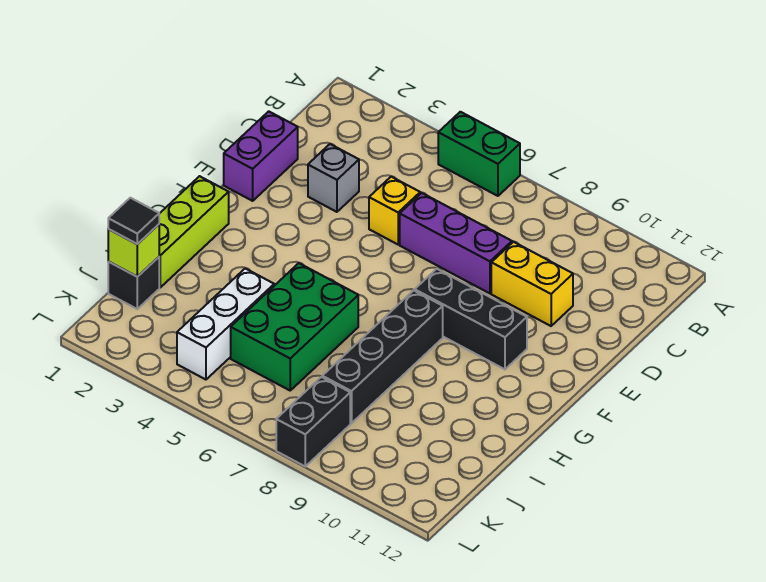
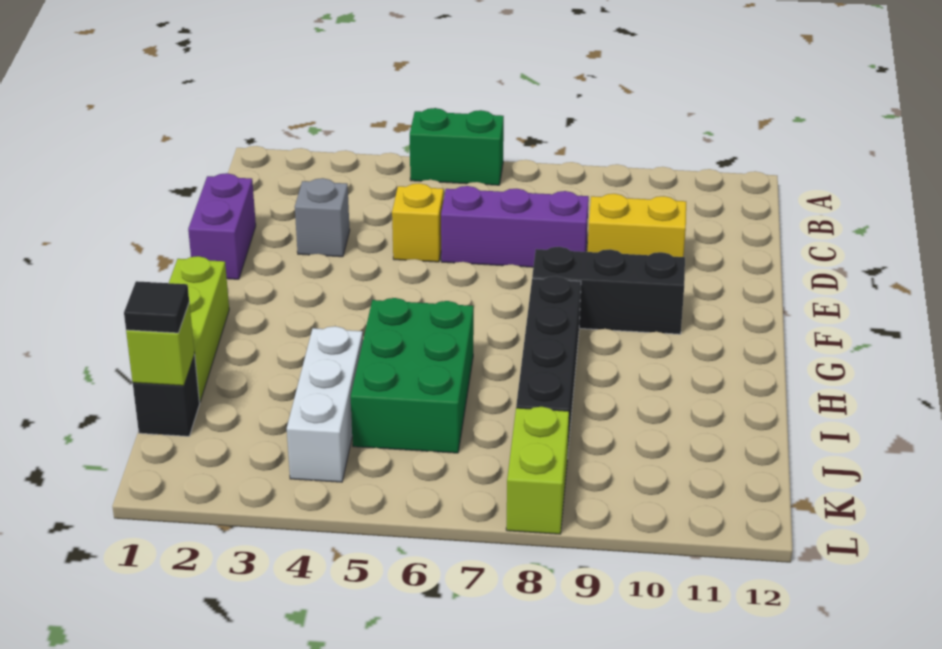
black brick K8:L8 level 1 -> lime brick K8:L8 level 1

